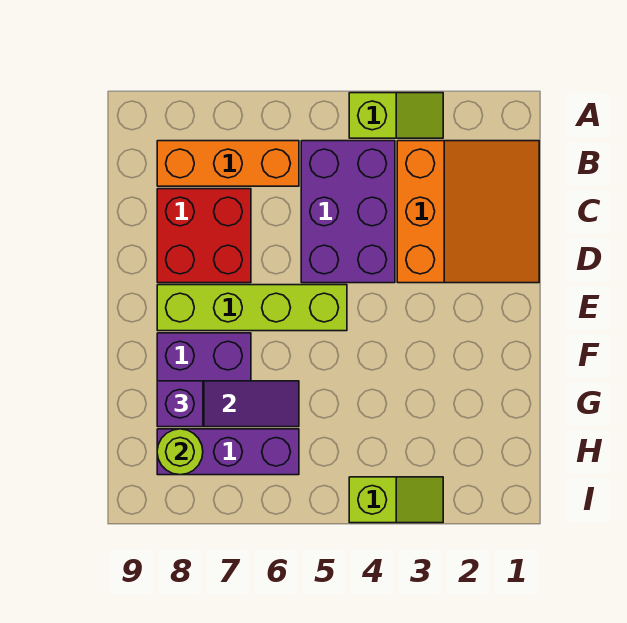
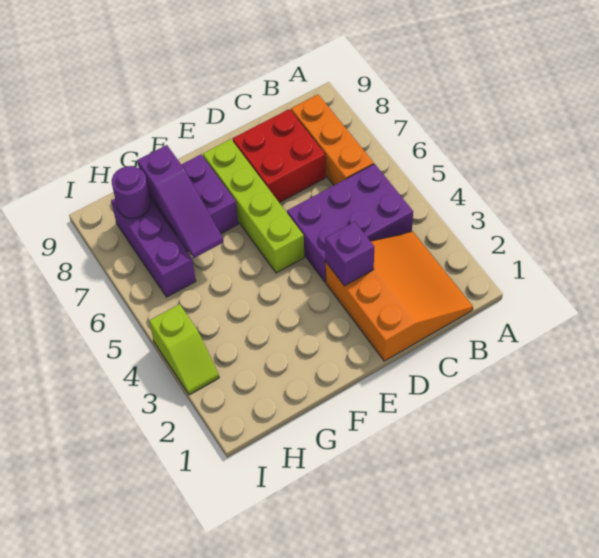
lime slope A3:A4 level 1 top 4 -> none
orange slope B1:D3 level 1 top 3 -> orange slope B1:D3 level 1 top D
purple brick G8 level 3 -> purple brick D3 level 2
lime round brick H8 level 2 -> purple round brick H8 level 2

